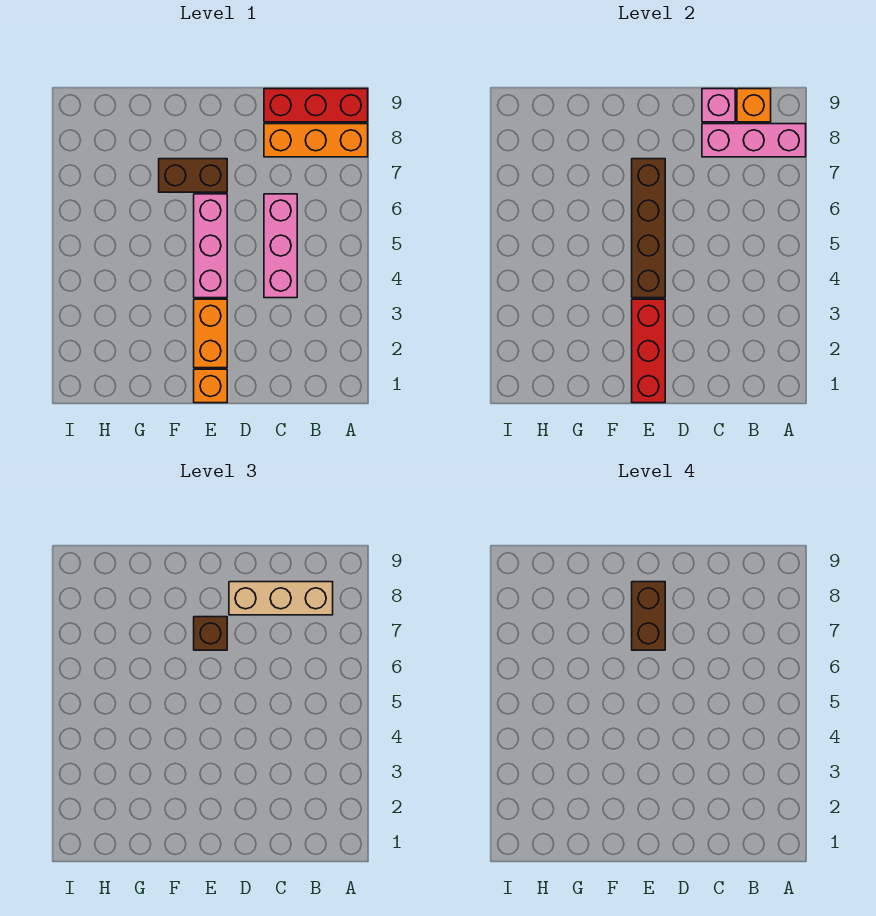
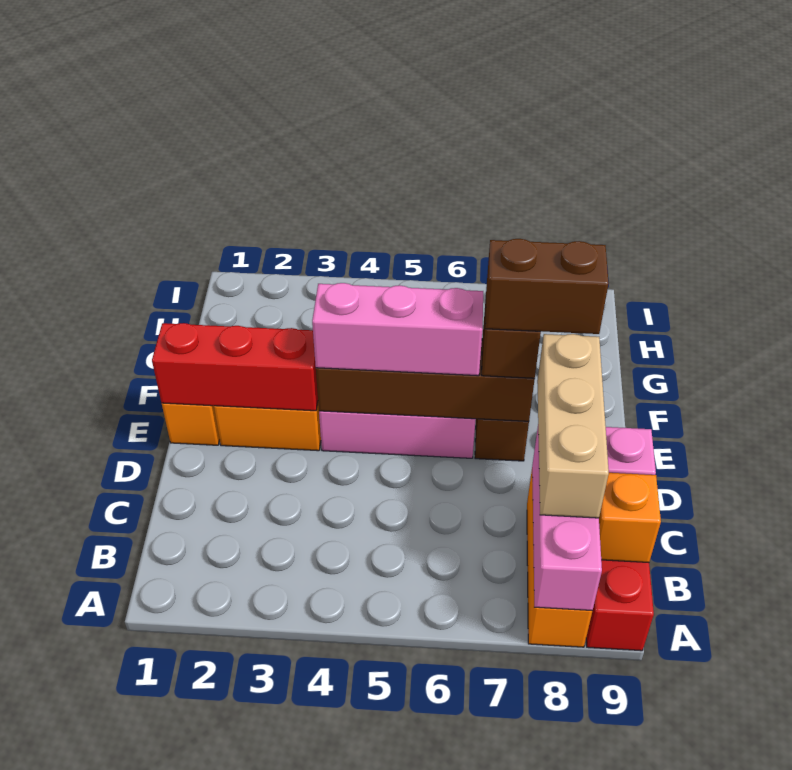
pink brick C4:C6 level 1 -> pink brick E4:E6 level 3

